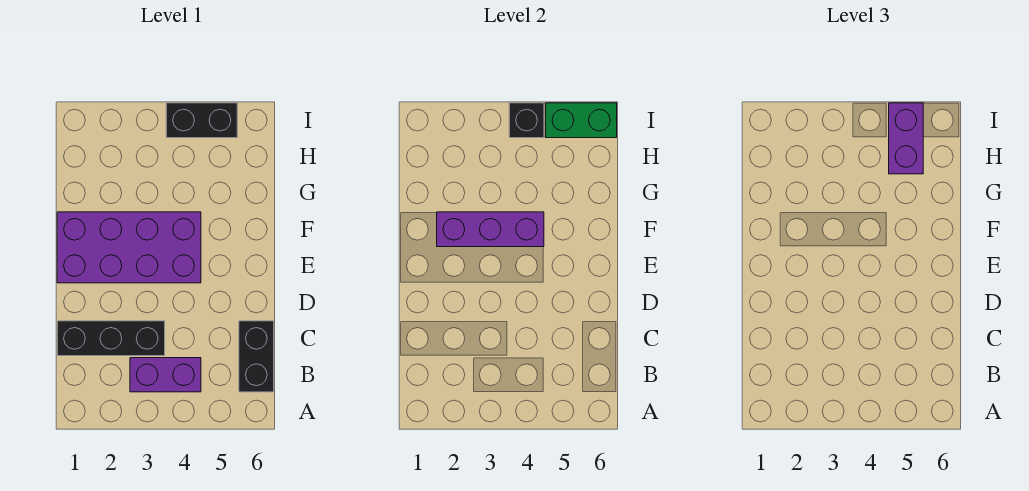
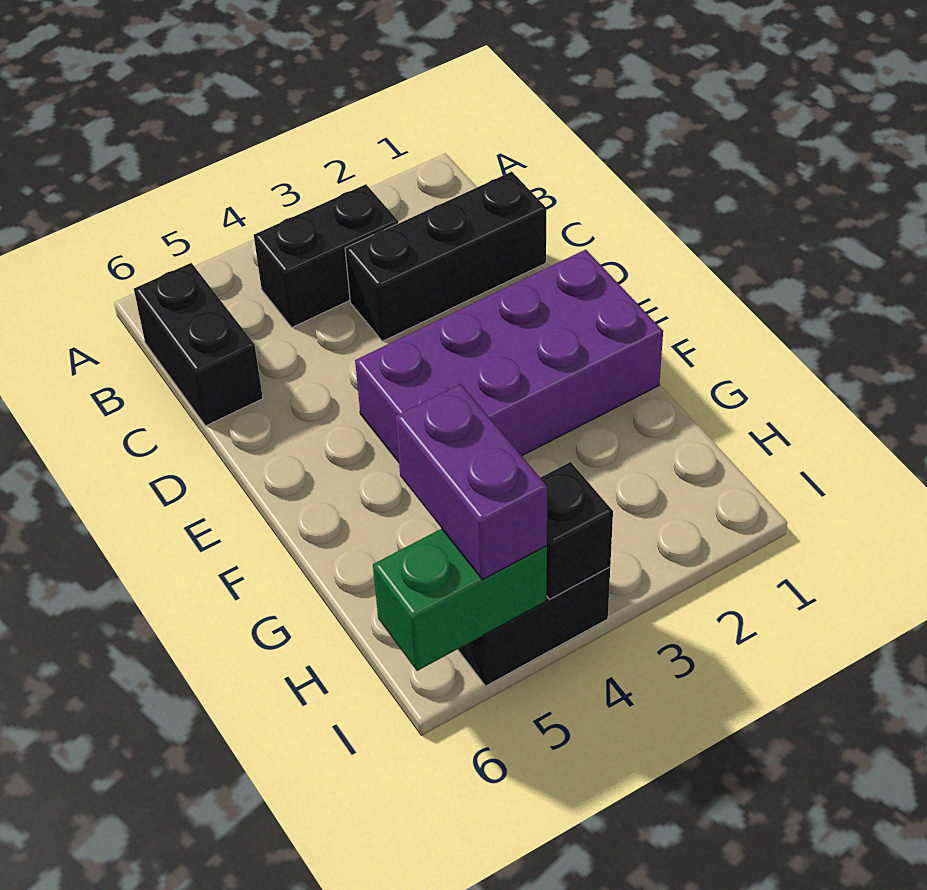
purple brick B3:B4 level 1 -> black brick B3:B4 level 1
purple brick F2:F4 level 2 -> none

